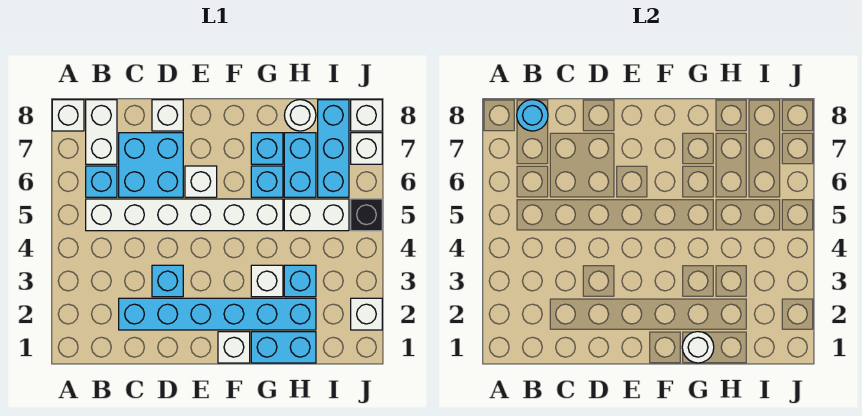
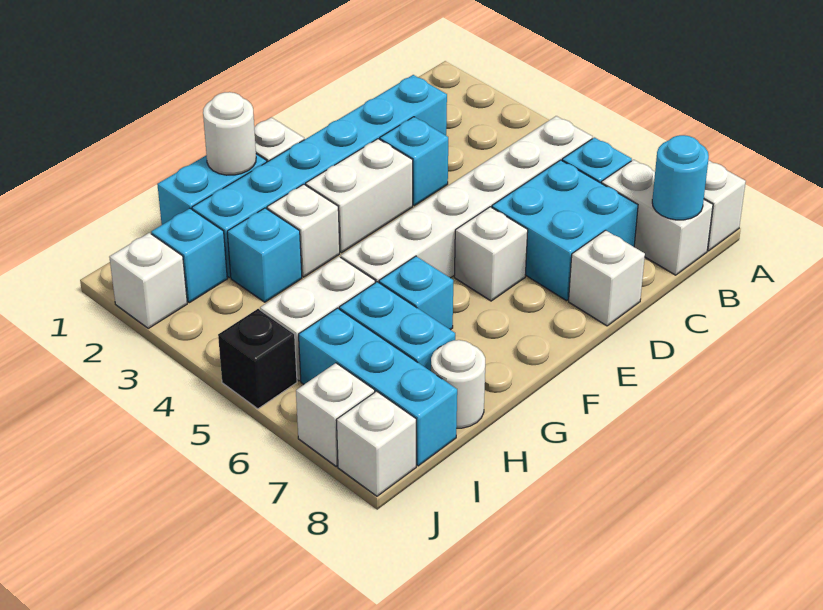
none -> white brick E3:F3 level 1
cyan brick G7 level 1 -> cyan brick I2 level 1

